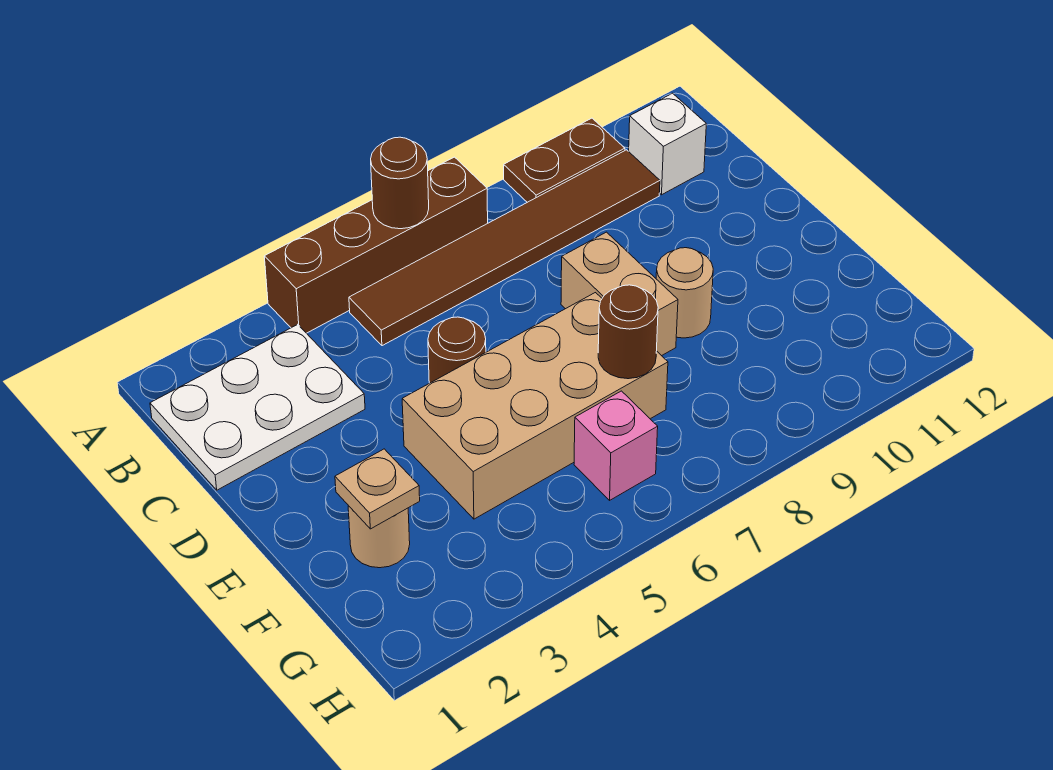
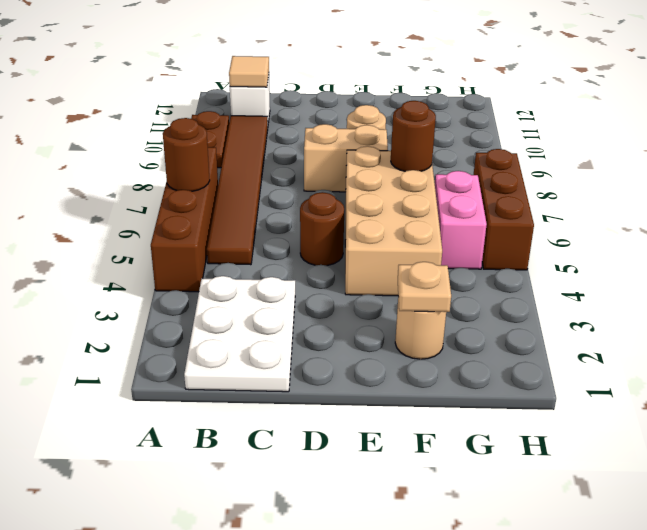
none -> tan tile B11 level 2
pink brick G6 level 1 -> pink brick G5:G6 level 1
none -> brown brick H5:H7 level 1

